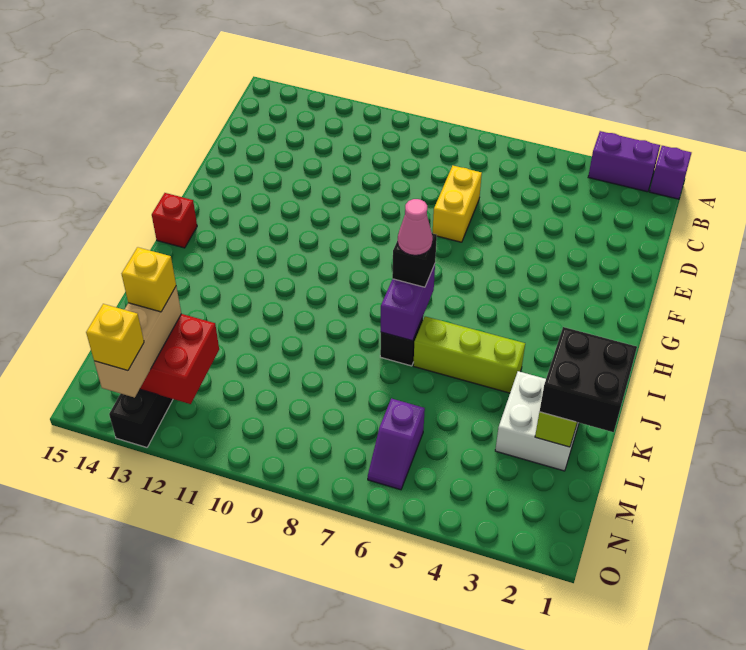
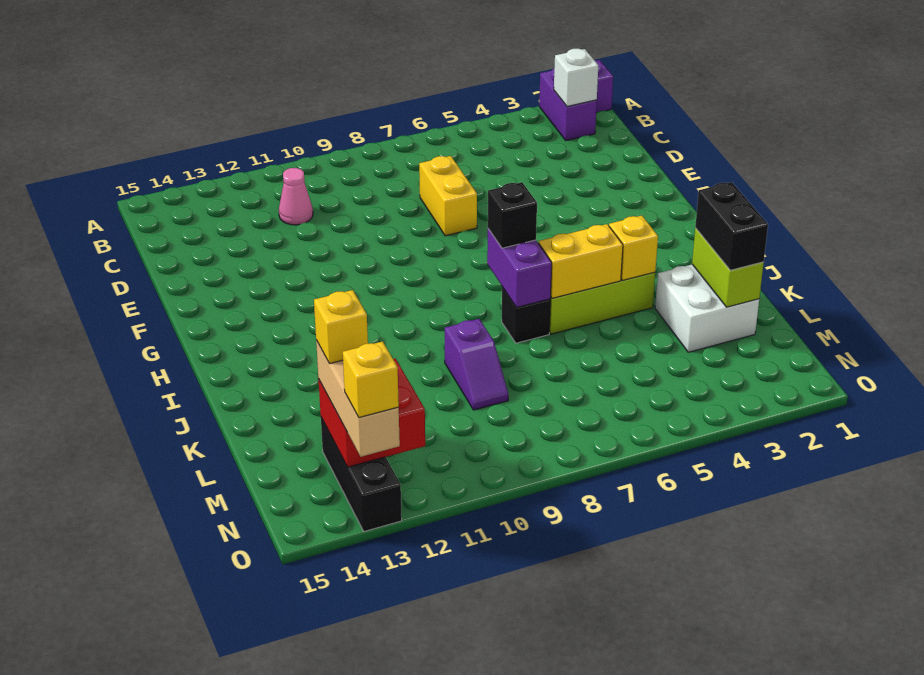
purple brick A2:A3 level 1 -> purple brick A2:B2 level 1
none -> white brick B2 level 2
red brick H15 level 1 -> none
pink cone I7 level 4 -> pink cone C11 level 1
none -> yellow brick J4 level 2
none -> yellow brick J5:J6 level 2
black brick K1:L2 level 3 -> black brick K2:L2 level 3
purple slope M6:N6 level 1 top M -> purple slope K9:L9 level 1 top K

